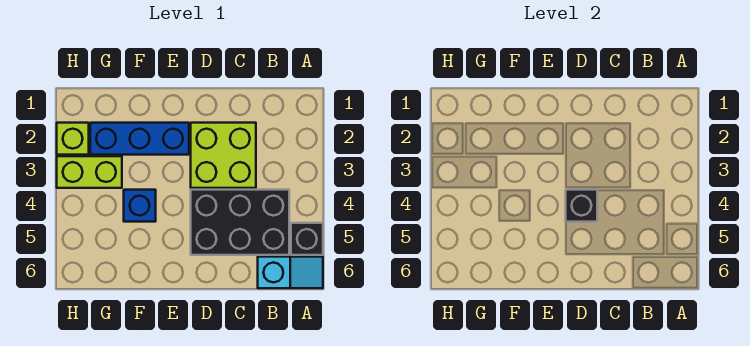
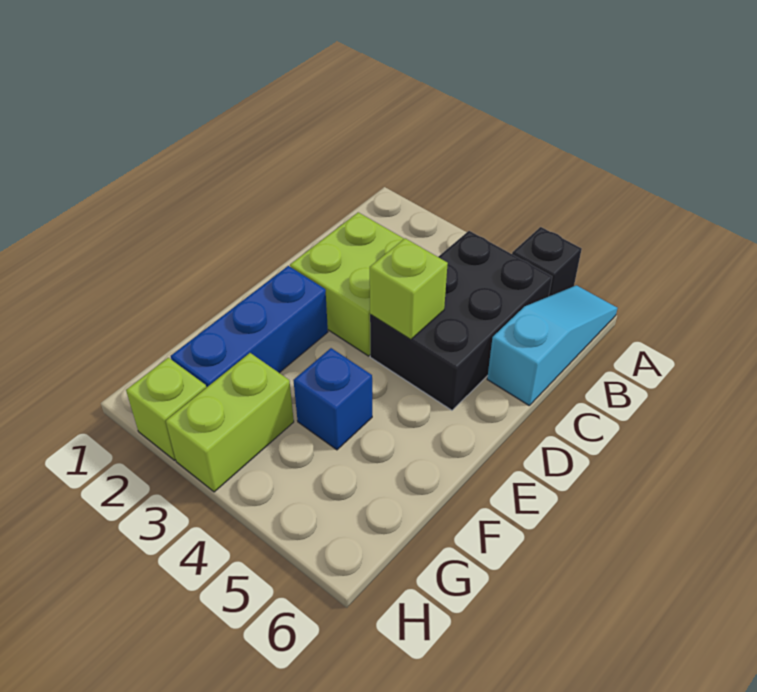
cyan slope A6:B6 level 1 top B -> cyan slope A6:C6 level 1 top C
black brick D4 level 2 -> lime brick D4 level 2

